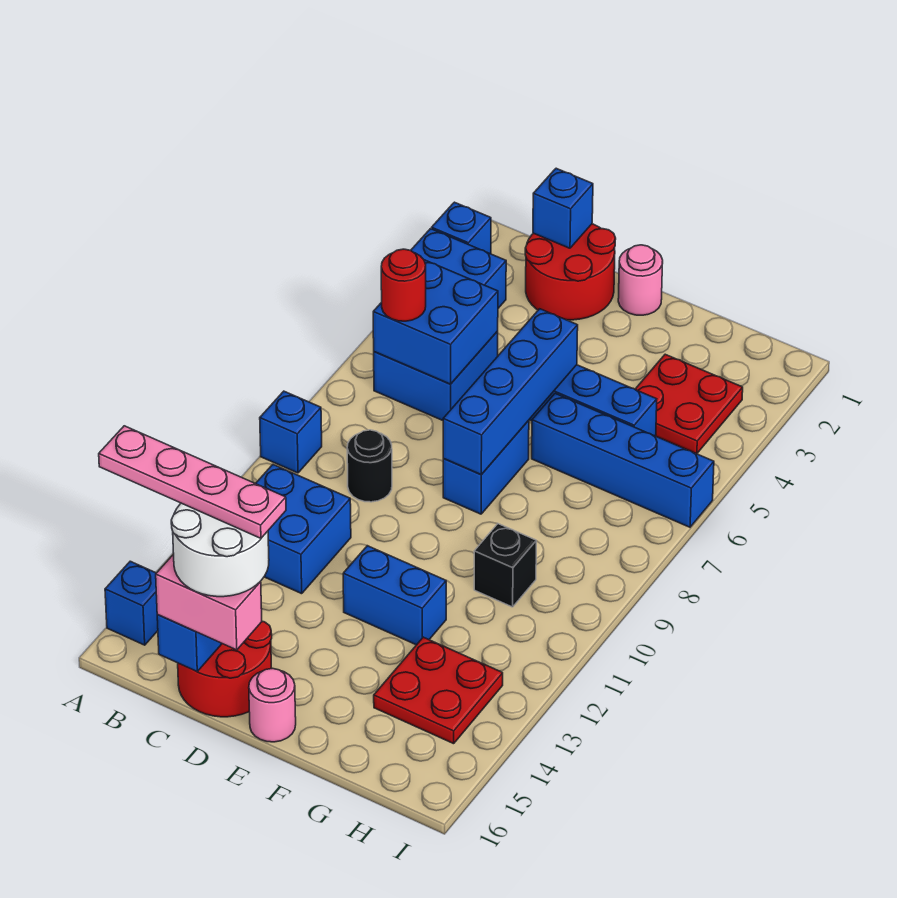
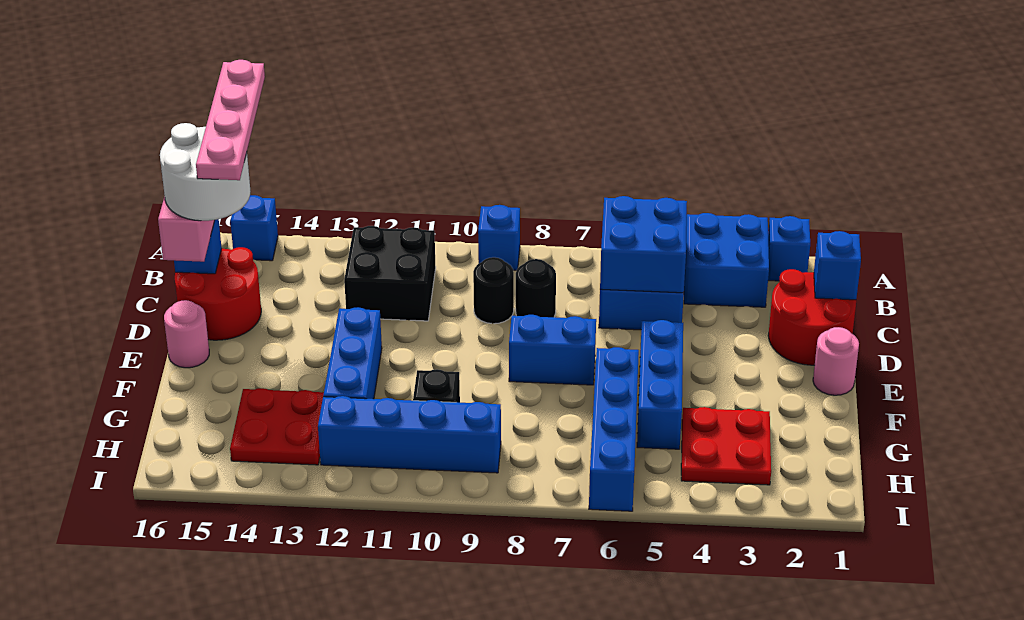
red round brick B6 level 3 -> none
blue brick B11:C12 level 1 -> black brick B11:C12 level 1
none -> black round brick C8 level 1
blue brick E5:E8 level 2 -> blue brick H9:H12 level 1
blue brick E12:F12 level 1 -> blue brick E12:G12 level 1

